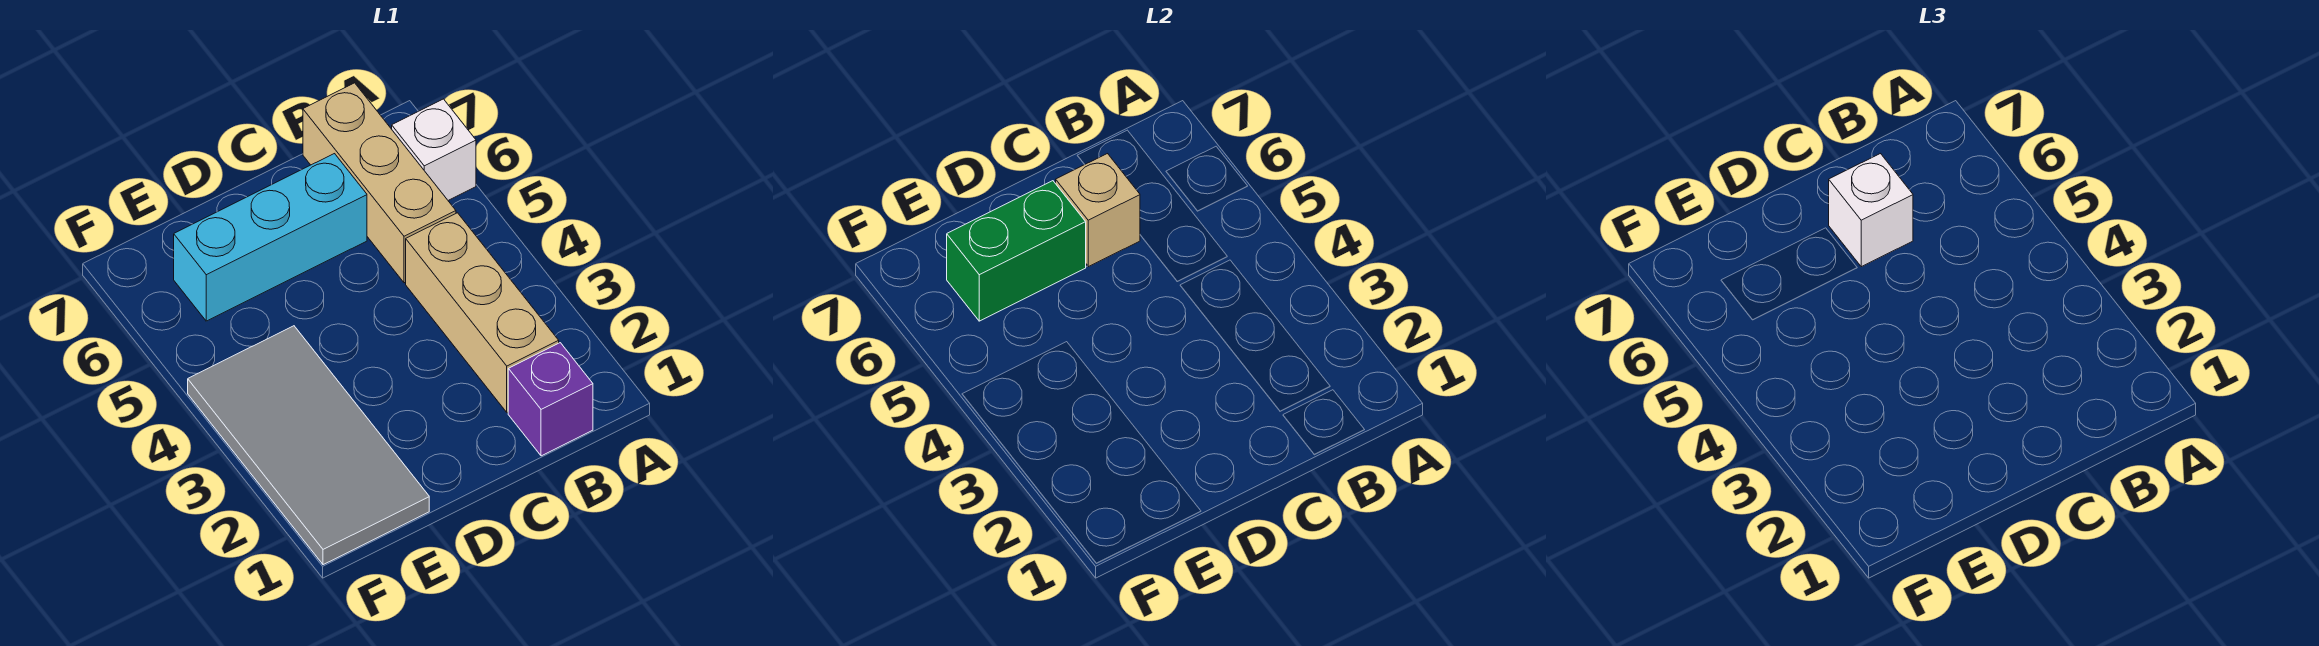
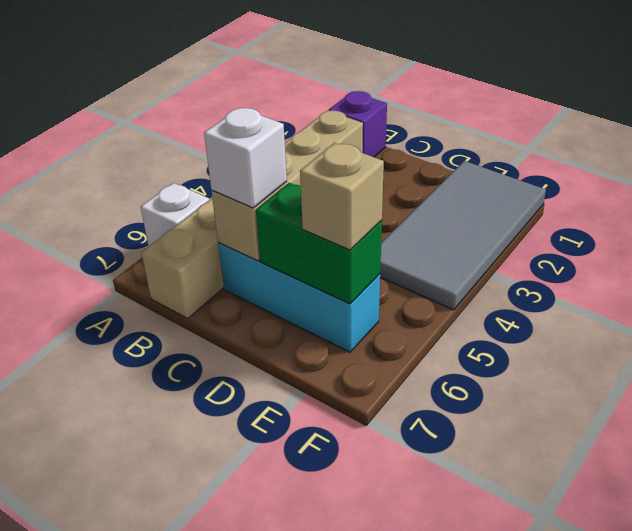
none -> tan brick E6 level 3

